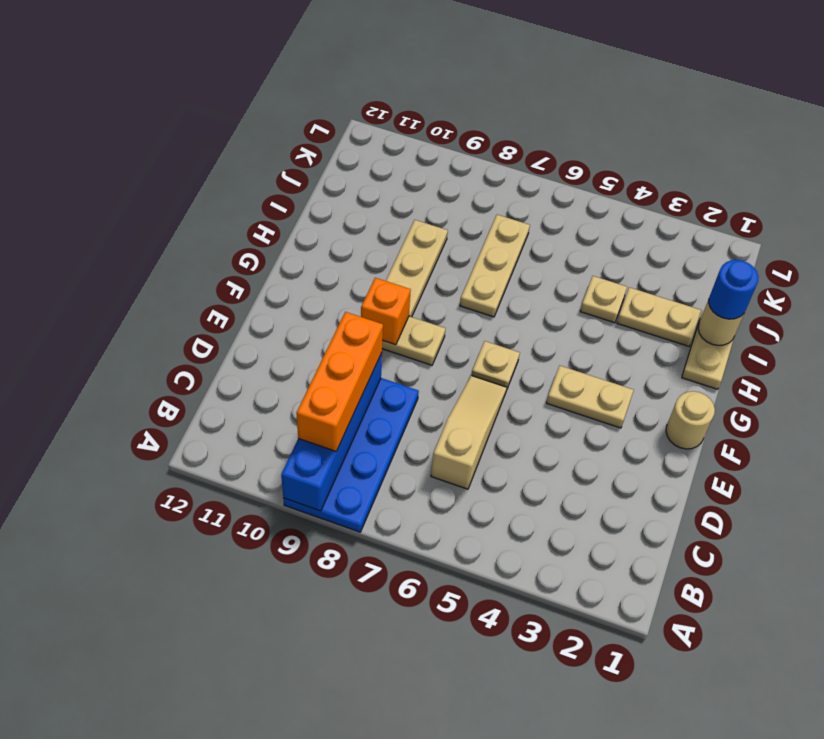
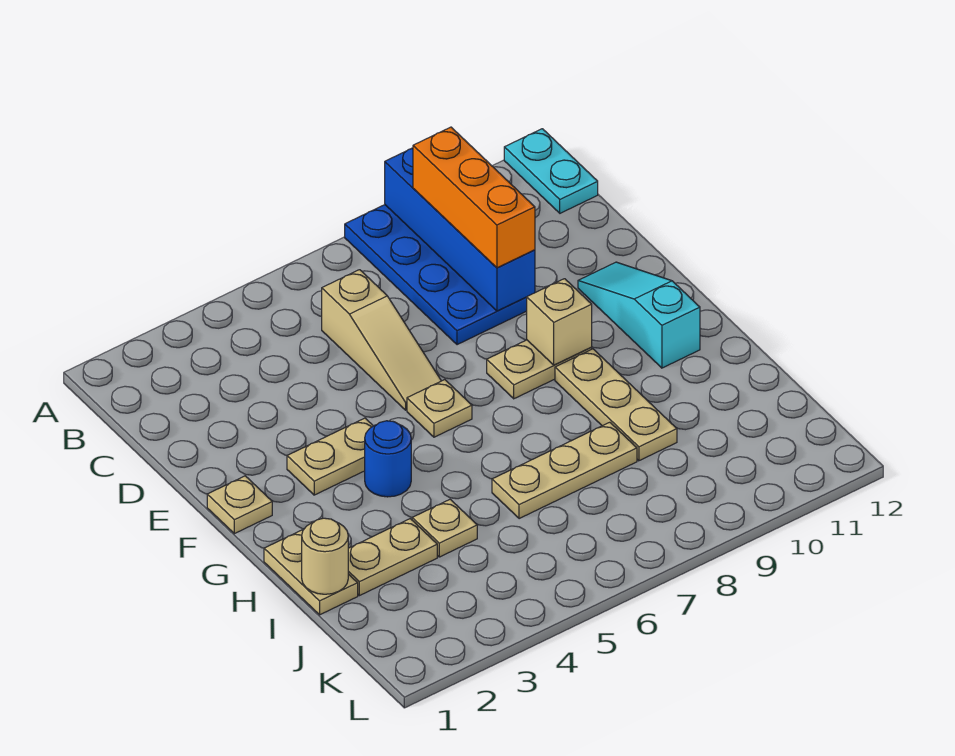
none -> cyan plate A12:B12 level 1
none -> cyan slope E11:G11 level 1 top G
tan round brick F1 level 1 -> tan plate F1 level 1
orange brick F9 level 2 -> tan brick F9 level 2
tan plate H7:J7 level 1 -> tan plate I6:I8 level 1
blue round brick I1 level 3 -> blue round brick G4 level 1

